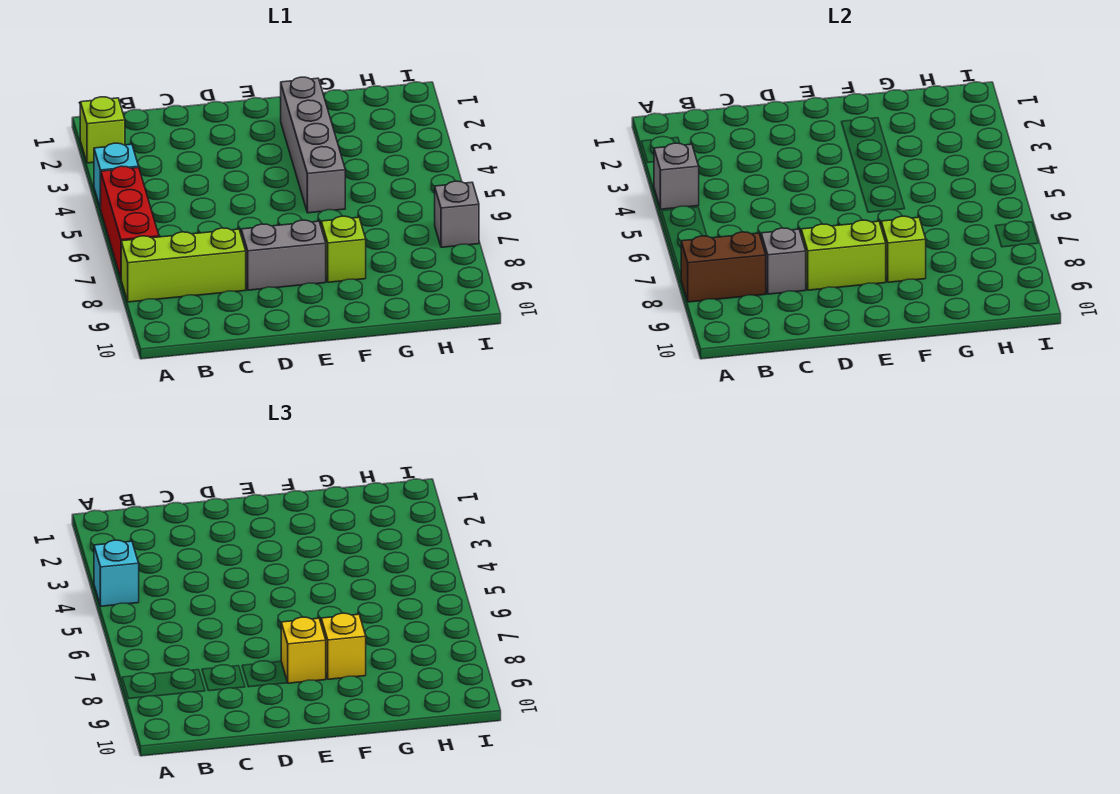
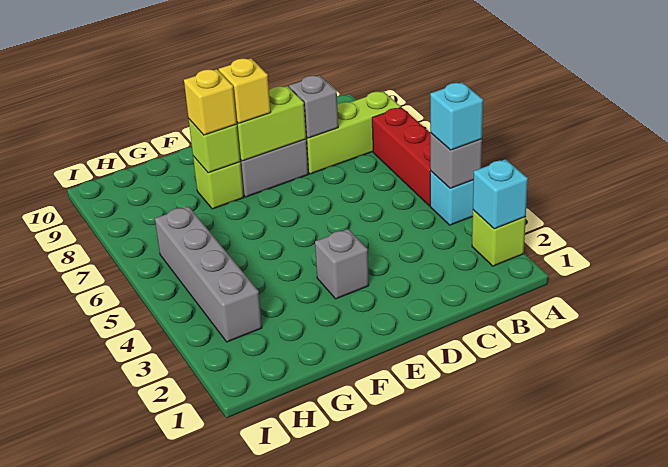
none -> cyan brick A2 level 2
brown brick A8:B8 level 2 -> none
grey brick F2:F5 level 1 -> grey brick H3:H6 level 1
grey brick I7 level 1 -> grey brick E3 level 1

